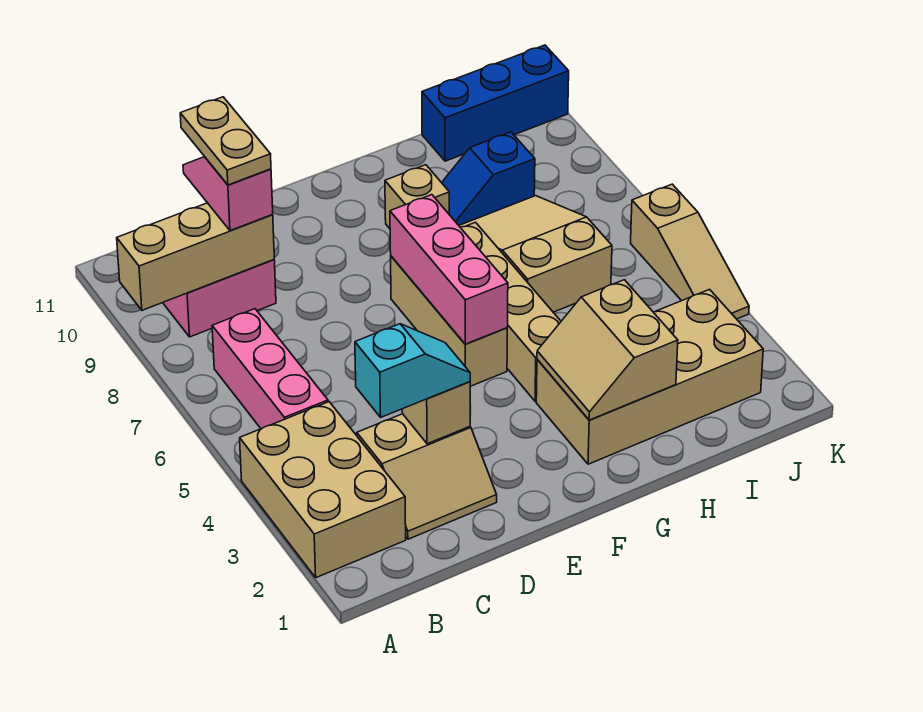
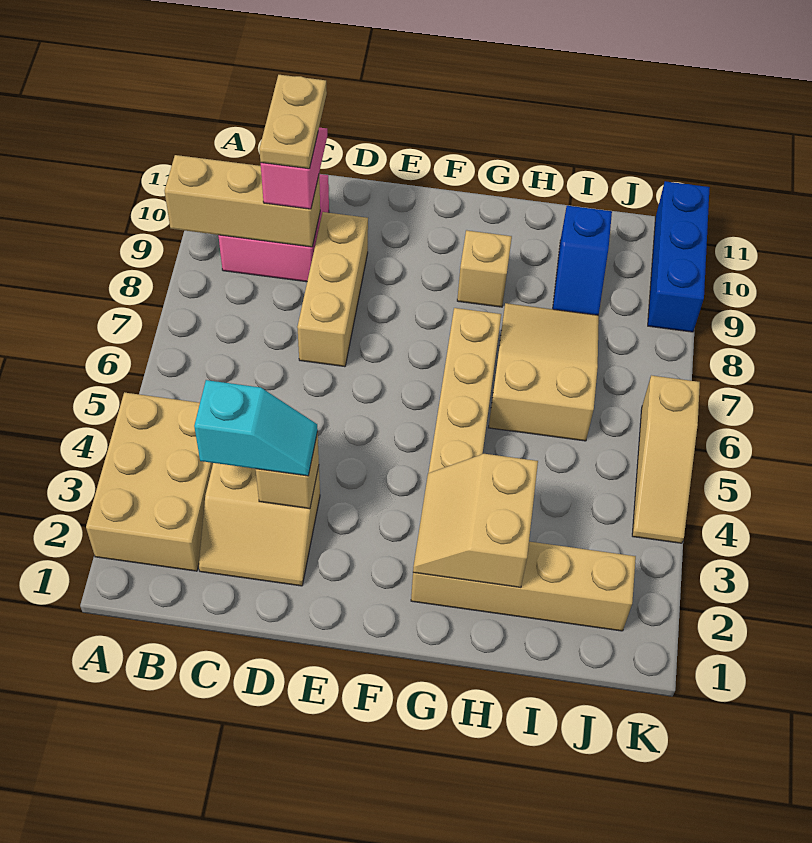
pink brick B5:B7 level 1 -> none
tan brick F5:F7 level 1 -> tan brick D7:D9 level 1
pink brick F5:F7 level 2 -> none
tan brick G2:J3 level 1 -> tan brick G2:J2 level 1
blue slope H9:I9 level 1 top I -> blue slope I9:I10 level 1 top 10
blue brick I11:K11 level 1 -> blue brick K9:K11 level 1

